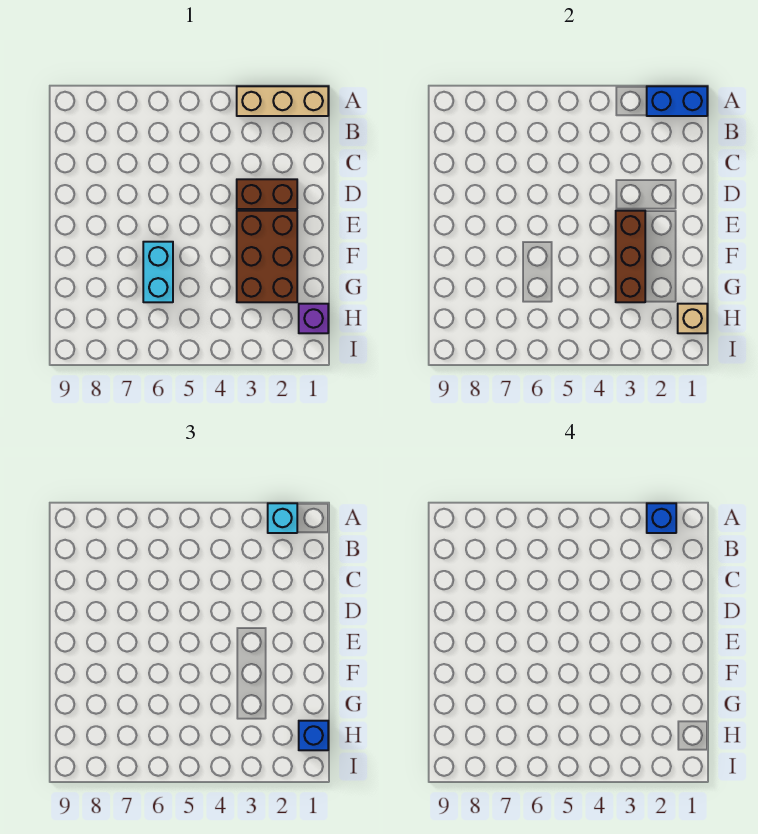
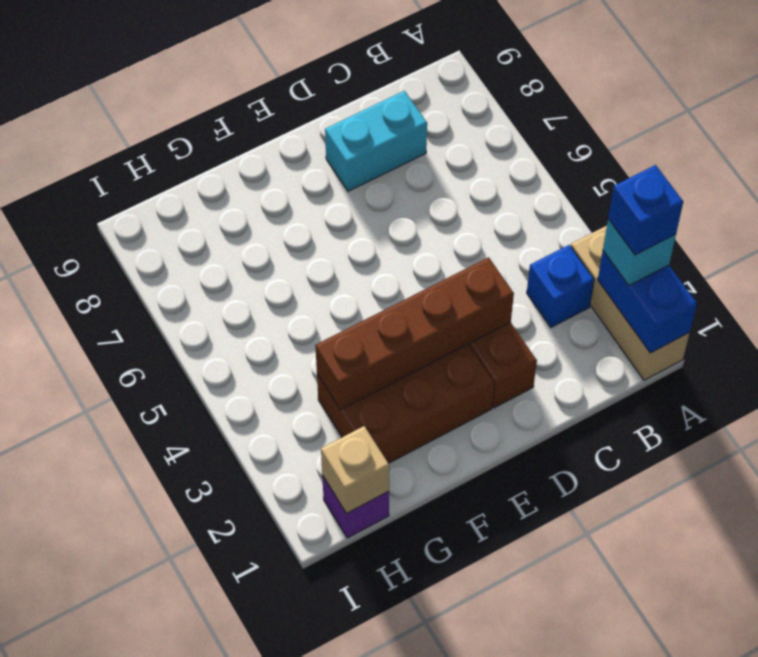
brown brick E3:G3 level 2 -> brown brick D3:G3 level 2
cyan brick F6:G6 level 1 -> cyan brick C8:D8 level 1
blue brick H1 level 3 -> blue brick B3 level 1

